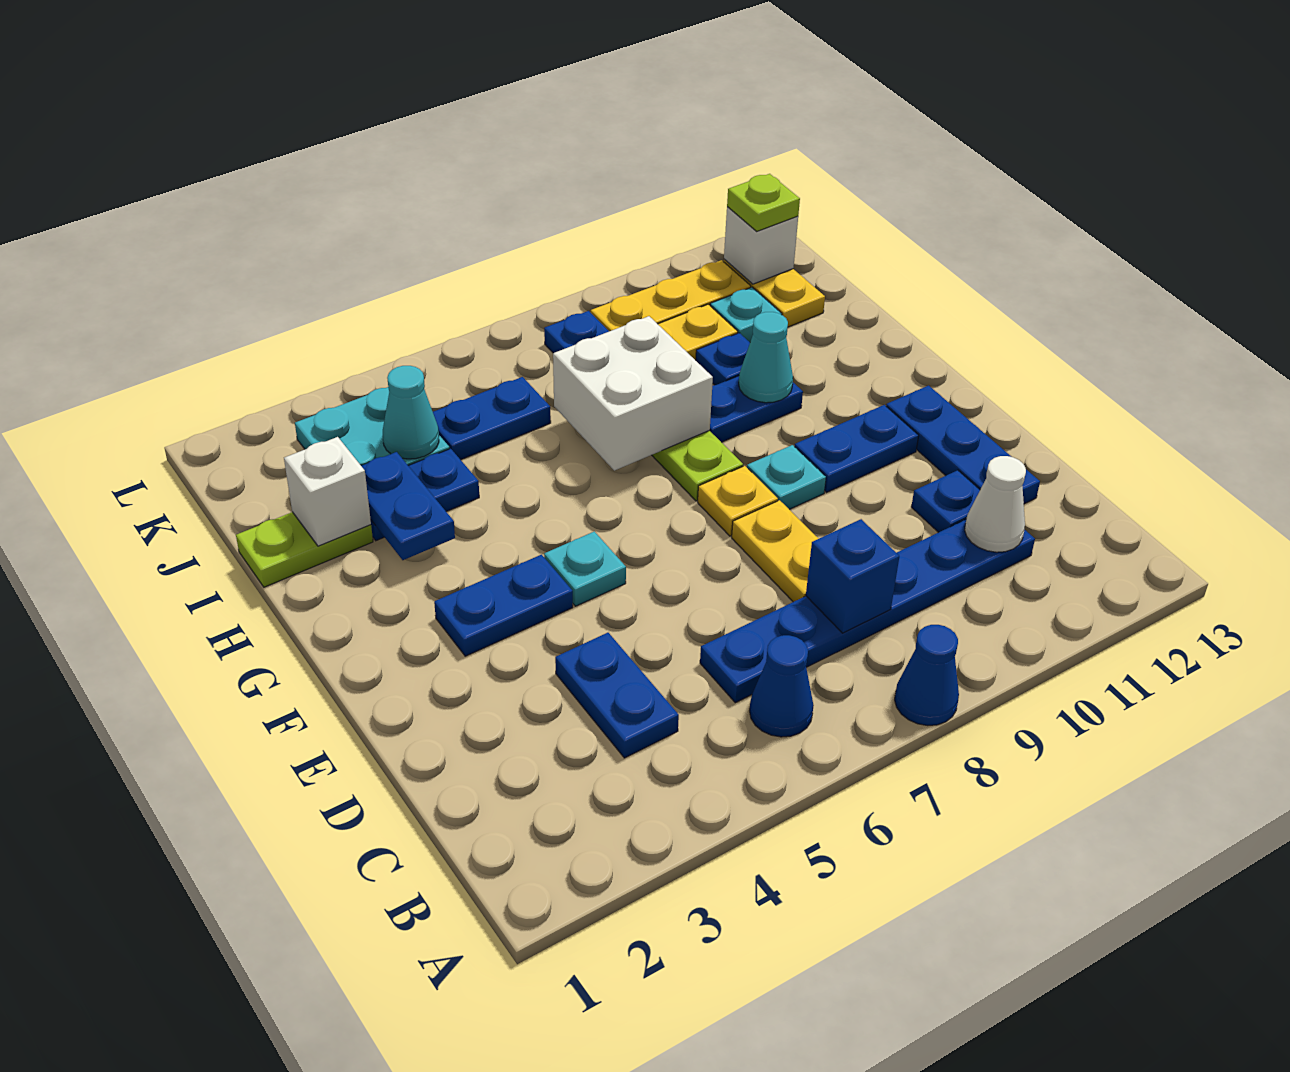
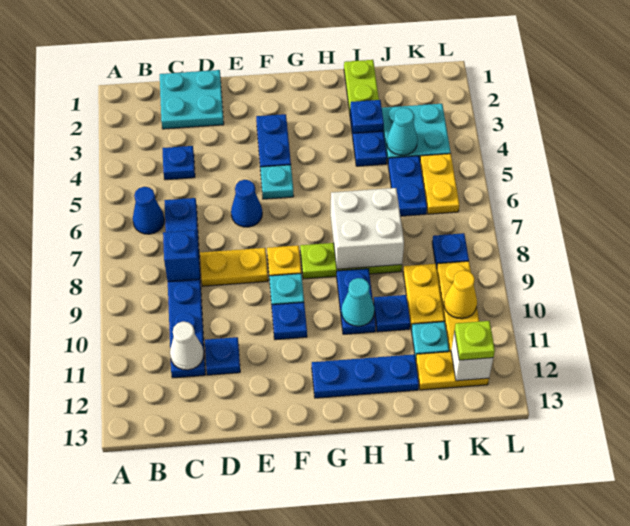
blue cone A8 level 1 -> blue cone E6 level 1
none -> cyan plate C1:D2 level 1
blue plate C4:D4 level 1 -> blue plate C4 level 1
blue plate D12:F12 level 1 -> blue plate G12:I12 level 1
blue plate F10:F11 level 1 -> blue plate F10 level 1
blue plate H3:I3 level 2 -> blue plate I3 level 2
white brick I2 level 2 -> none
none -> yellow plate K5:K6 level 1
none -> yellow cone K10 level 2

